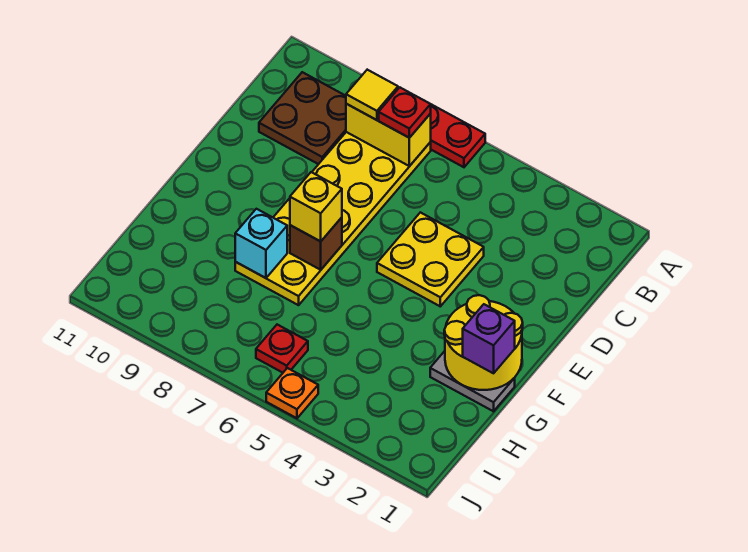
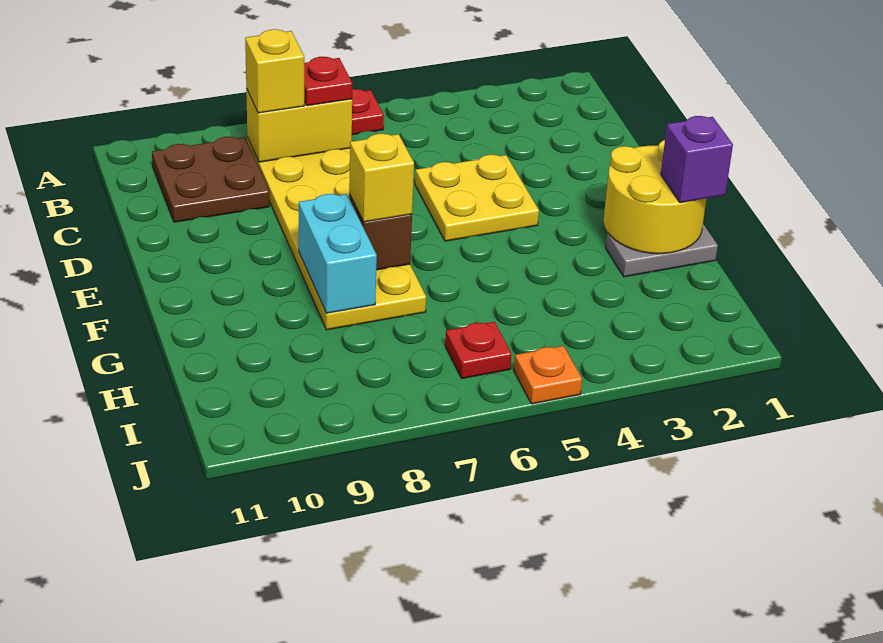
yellow tile B8 level 3 -> yellow brick B8 level 3
cyan brick G8 level 2 -> cyan brick F8:G8 level 2

